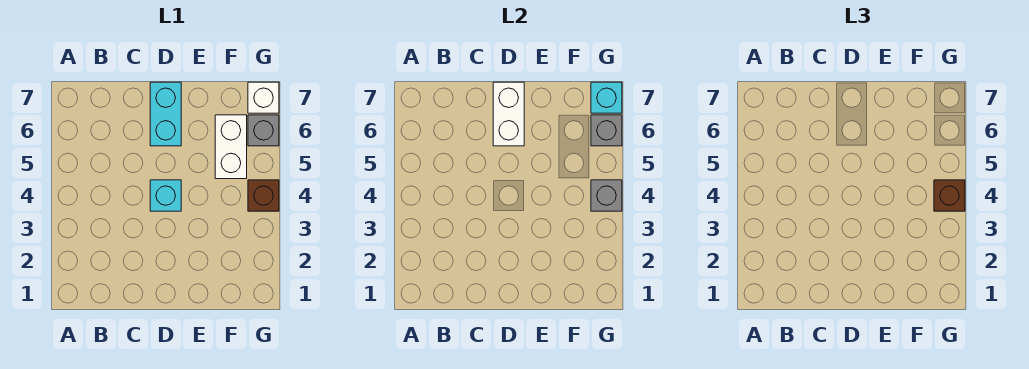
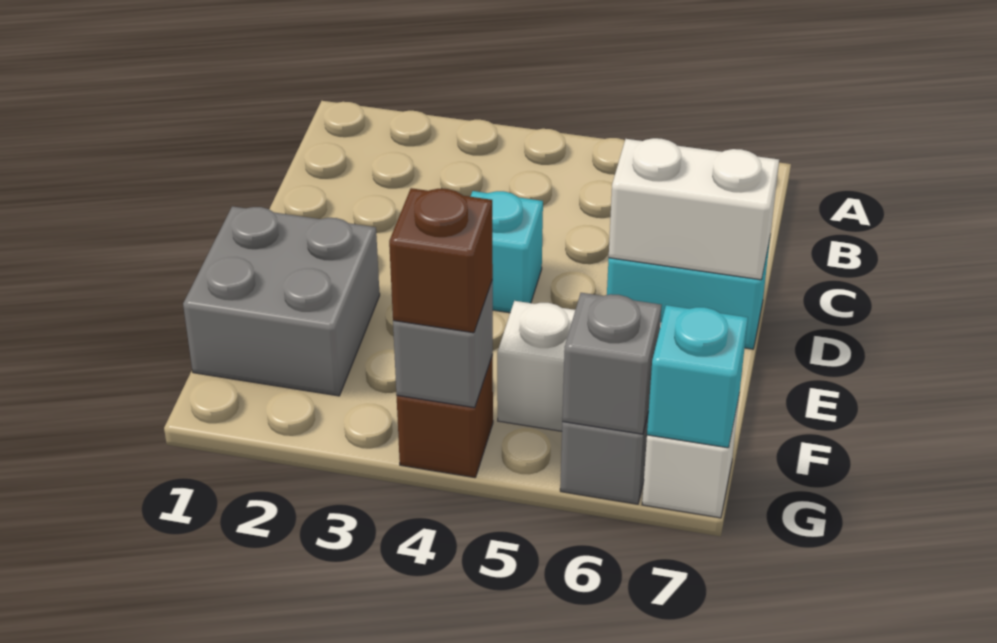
none -> grey brick E1:F2 level 1

